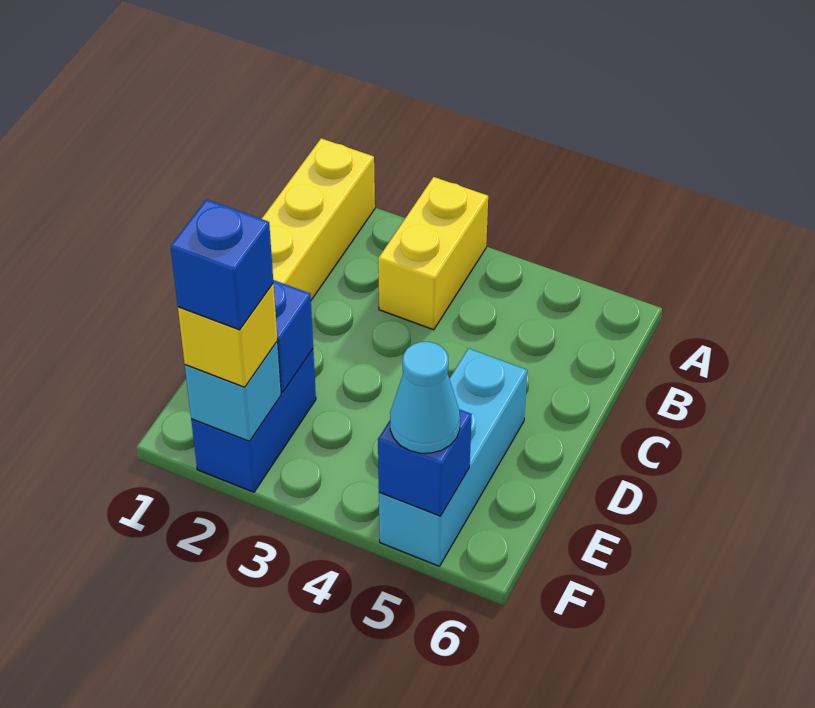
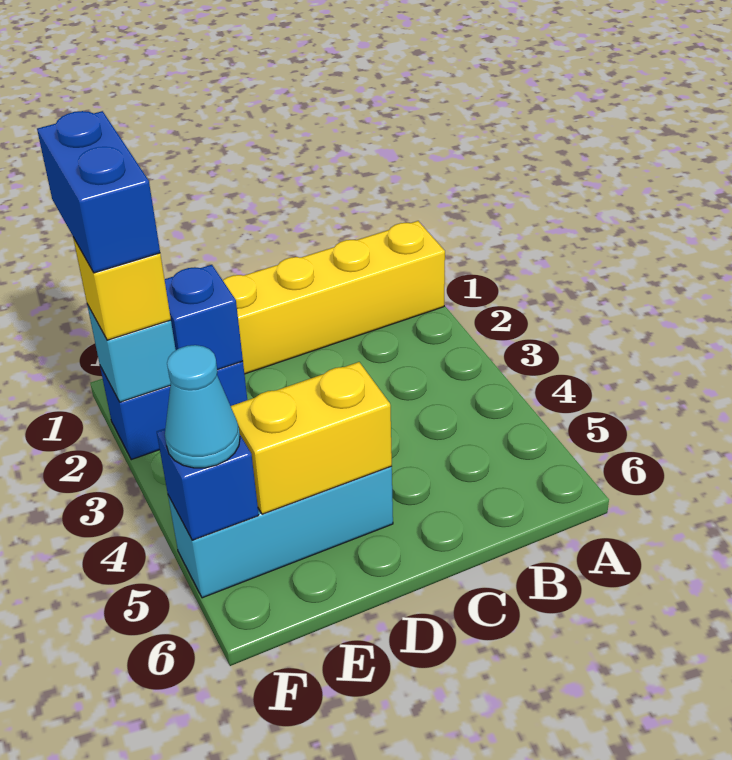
yellow brick A3:B3 level 1 -> yellow brick D5:E5 level 2
blue brick F2 level 4 -> blue brick F1:F2 level 4

